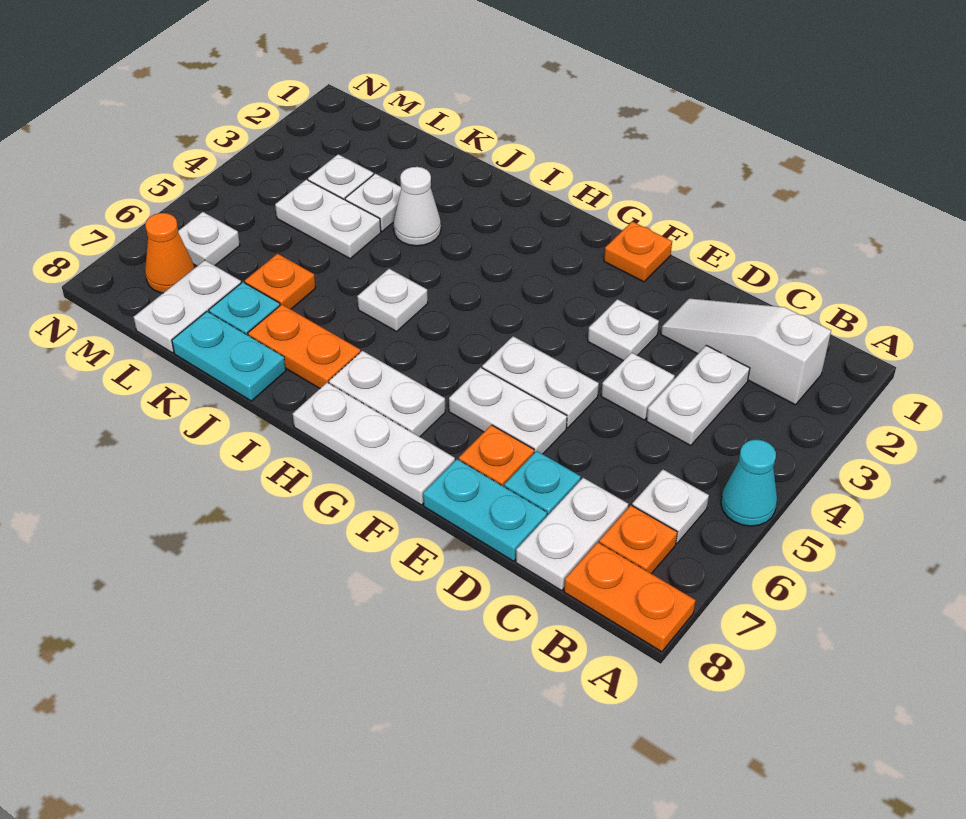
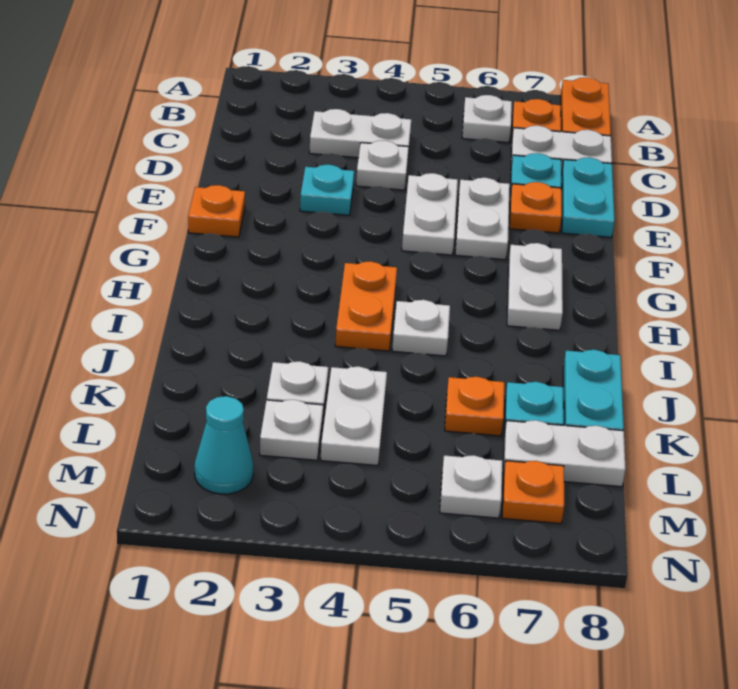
cyan cone A5 level 1 -> cyan cone M2 level 1
white slope B2:D2 level 1 top B -> none
white plate E3 level 1 -> cyan plate E3 level 1
white plate F8:H8 level 1 -> none
orange plate I7:J7 level 1 -> orange plate H4:I4 level 1
white cone J3 level 1 -> none
orange cone M7 level 1 -> orange plate M7 level 1

